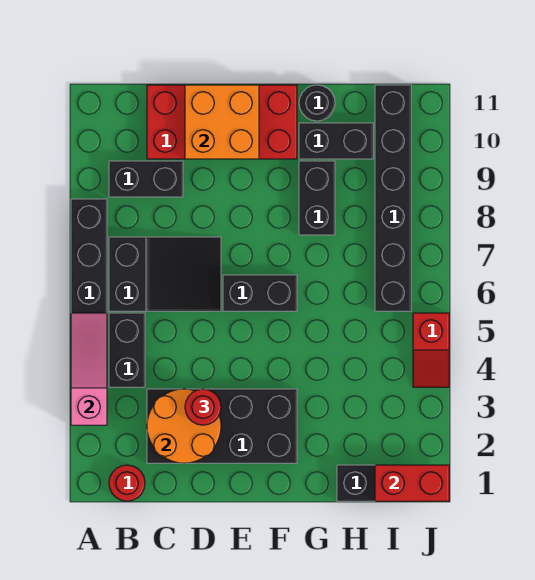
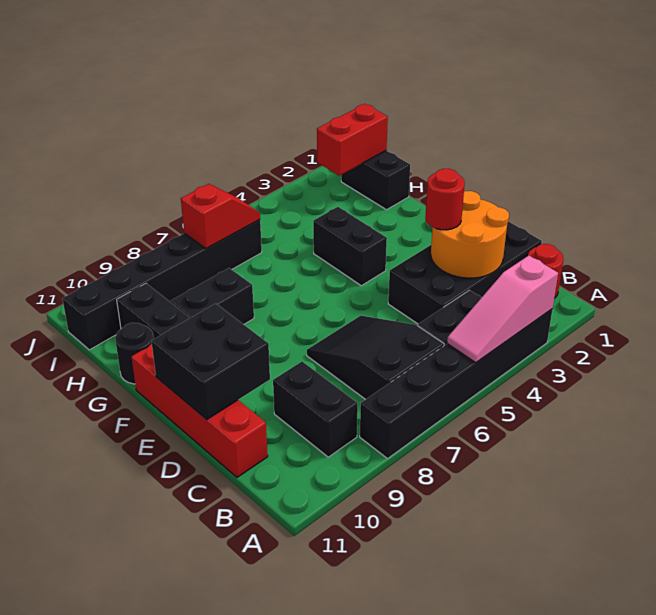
black brick C2:F3 level 1 -> black brick C1:D4 level 1
red brick C10:F11 level 1 -> red brick C11:F11 level 1
orange brick D10:E11 level 2 -> black brick D10:E11 level 2
black brick E6:F6 level 1 -> black brick F4:G4 level 1
red brick I1:J1 level 2 -> red brick I1:I2 level 2
red slope J4:J5 level 1 top 5 -> red slope I6:I7 level 2 top 7

